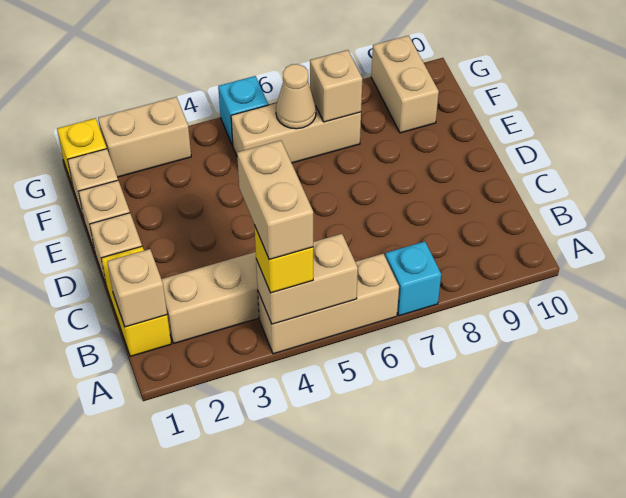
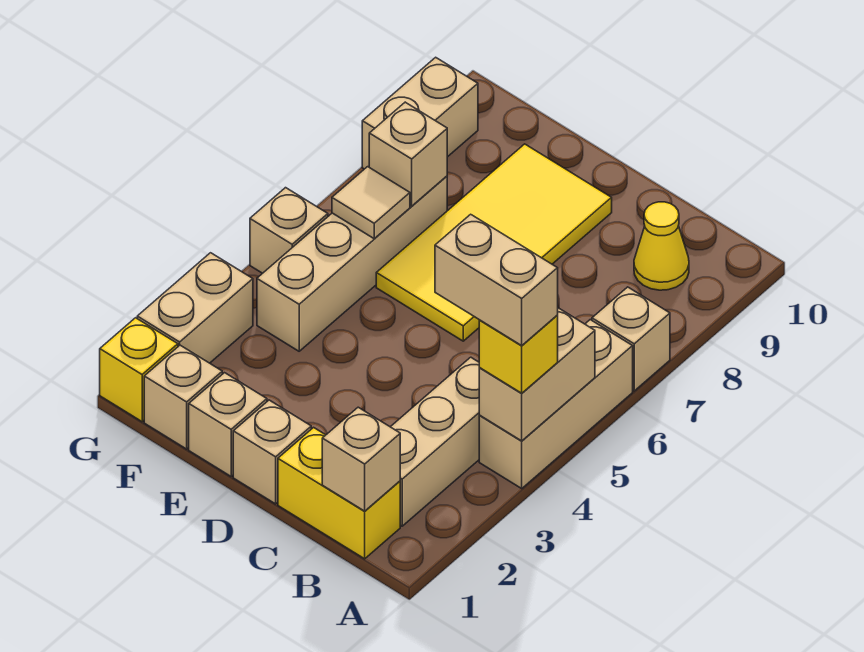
cyan brick A7 level 1 -> tan brick A7 level 1
none -> yellow cone B9 level 1
none -> yellow tile D6:E9 level 1
tan brick F5:F7 level 1 -> tan brick F4:F7 level 1
tan cone F6 level 2 -> tan tile F6 level 2
tan brick F9:G9 level 1 -> tan brick G8:G9 level 1
cyan brick G5 level 1 -> tan brick G5 level 1

